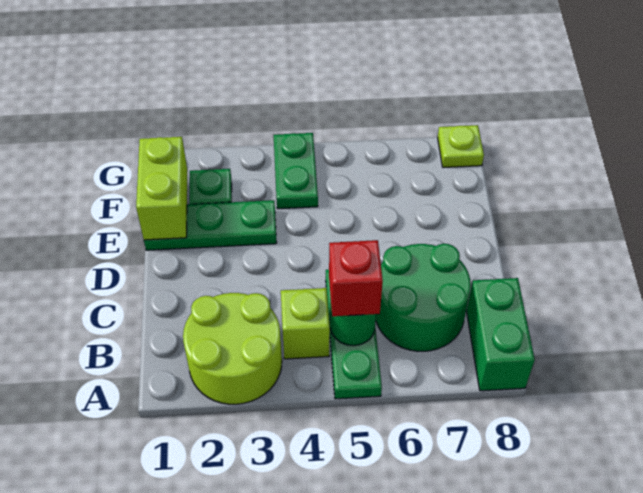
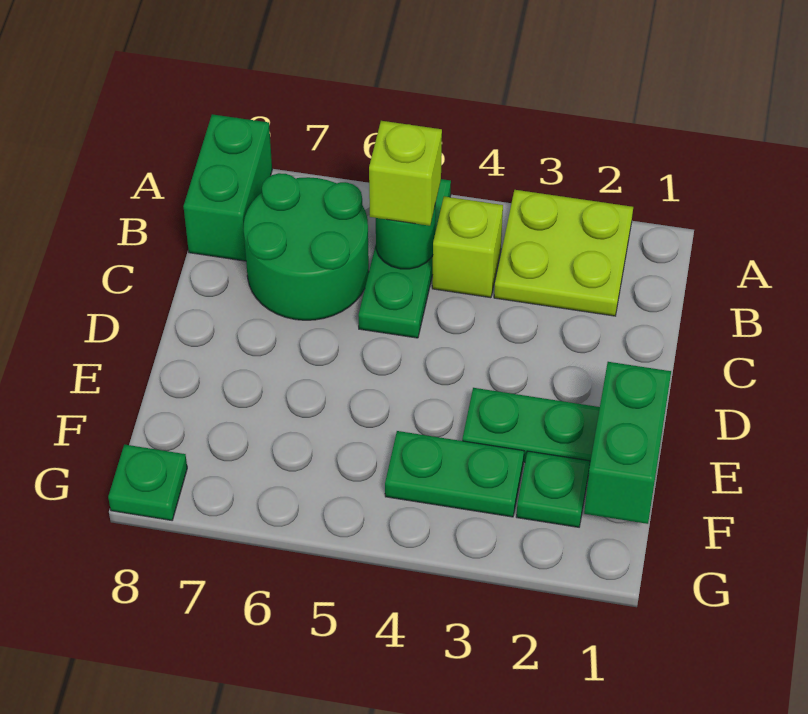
lime round brick A2:B3 level 1 -> lime plate A2:B3 level 1
red brick B5 level 3 -> lime brick B5 level 3
lime brick E1:F1 level 2 -> green brick E1:F1 level 2
green plate F4:G4 level 1 -> green plate F3:F4 level 1
lime plate G8 level 1 -> green plate G8 level 1

